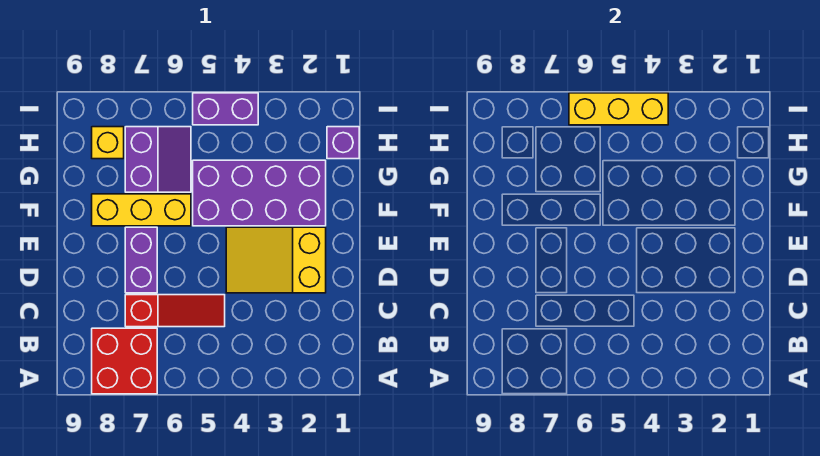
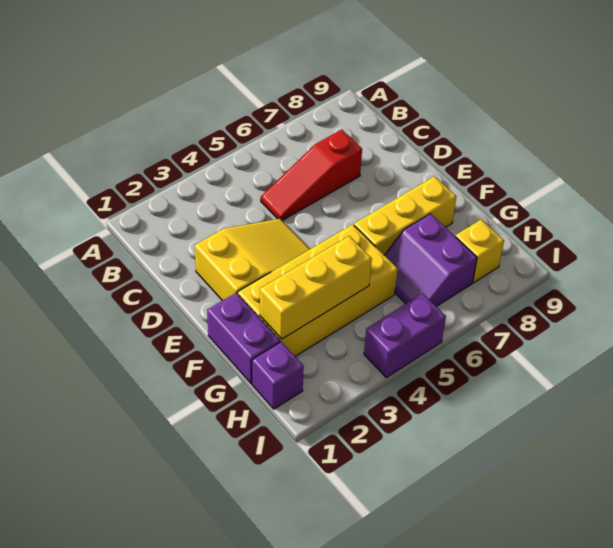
red brick A7:B8 level 1 -> none
purple brick D7:E7 level 1 -> purple brick F1:G1 level 1
purple brick F2:G5 level 1 -> yellow brick F2:G5 level 1
yellow brick I4:I6 level 2 -> yellow brick G2:G4 level 2

